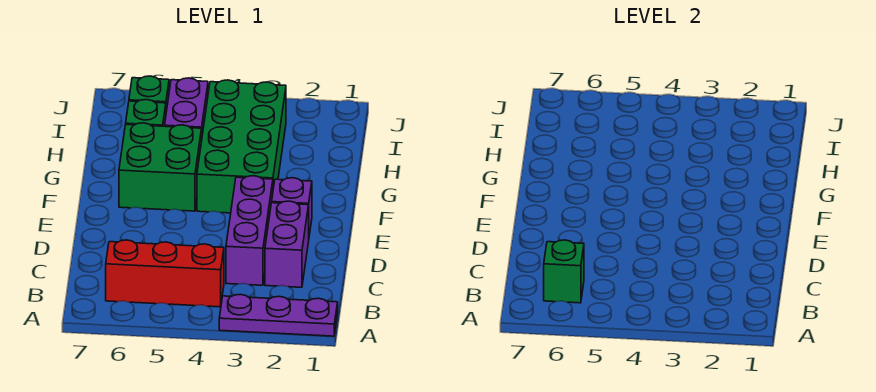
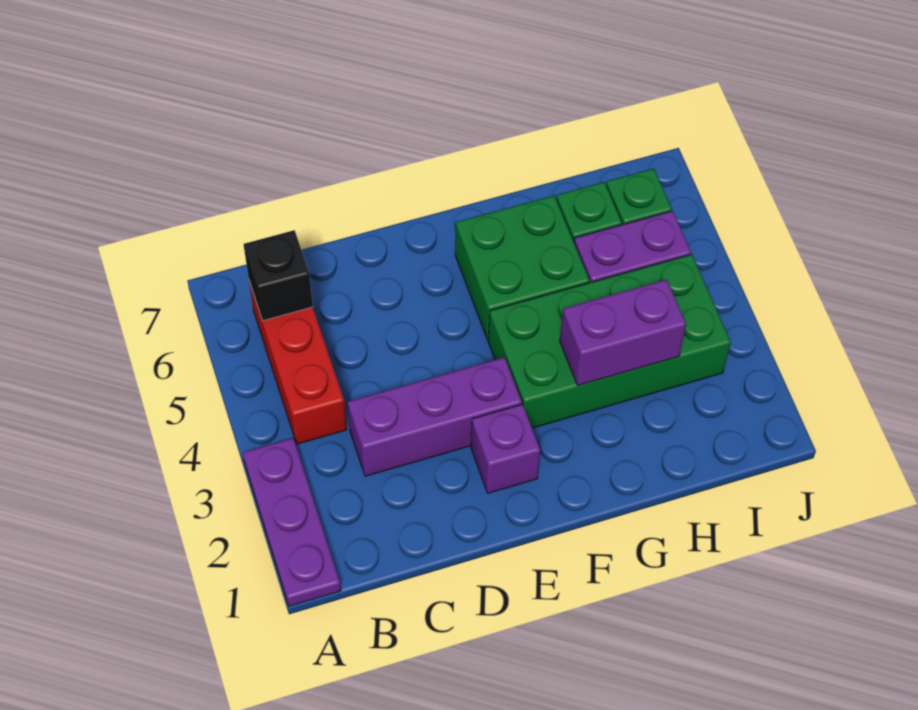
green brick B6 level 2 -> black brick B6 level 2
purple brick C2:D2 level 1 -> purple brick G3:H3 level 2

